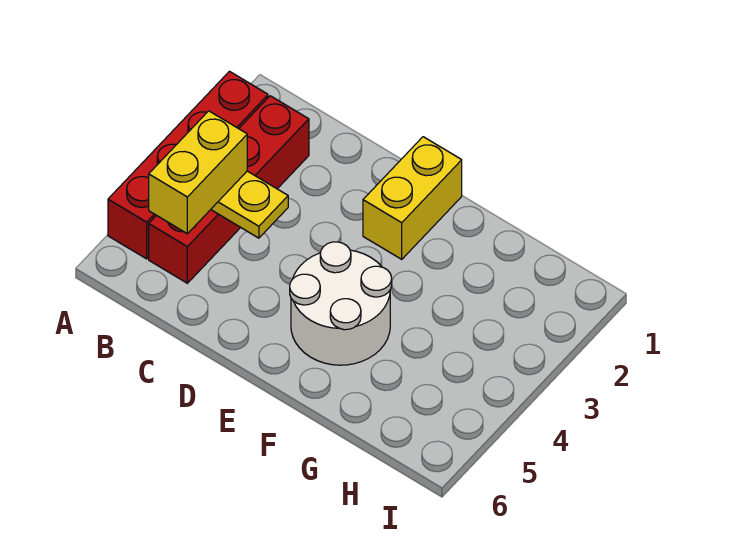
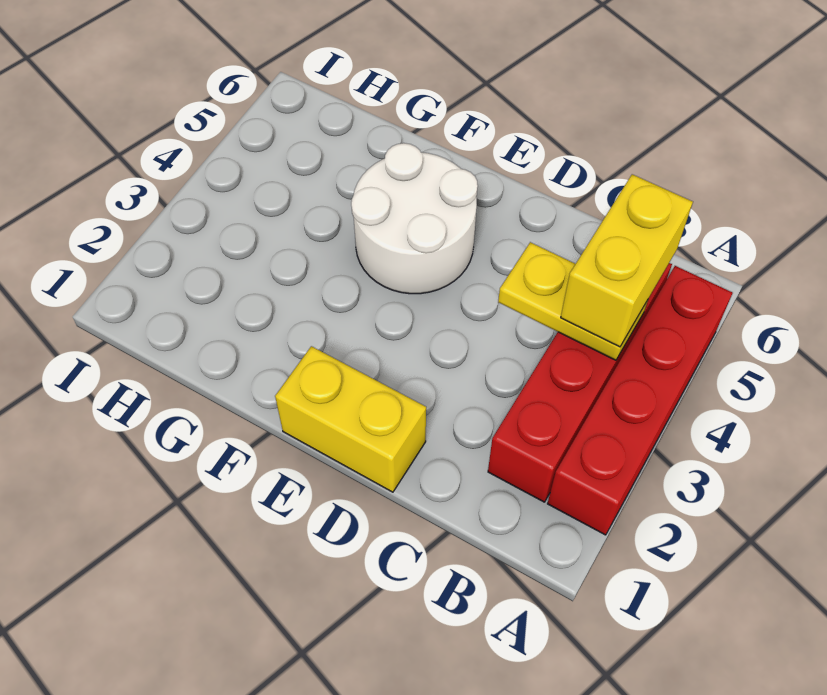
yellow brick E1:E2 level 1 -> yellow brick D1:E1 level 1

